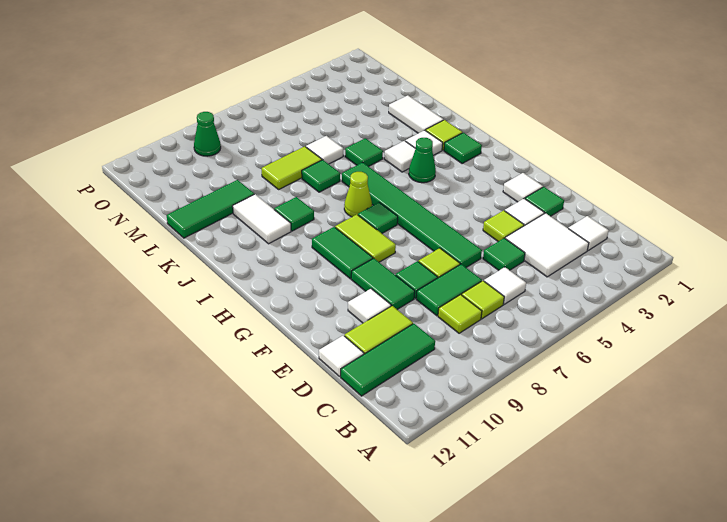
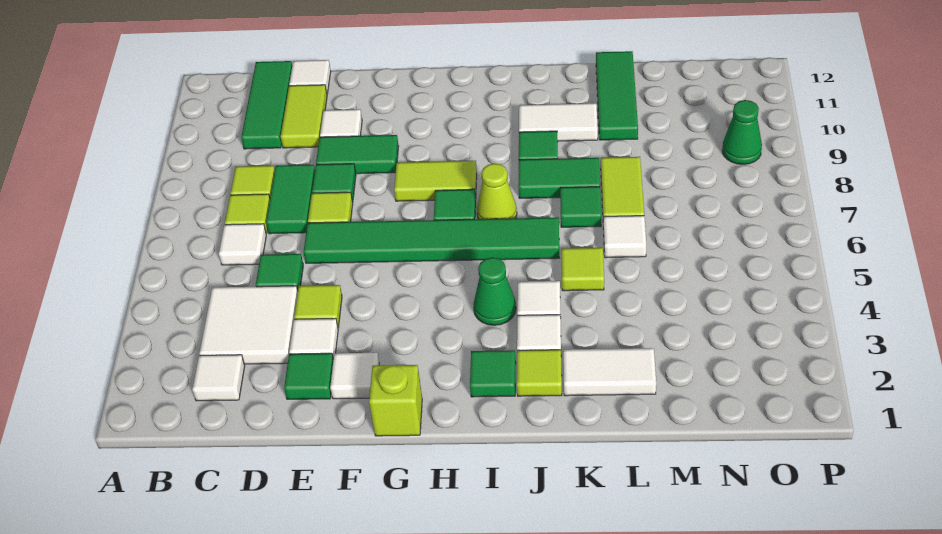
none -> lime brick G1 level 1
green tile G9:H9 level 1 -> green tile J8:K8 level 1
green tile K5 level 1 -> lime tile K5 level 1

